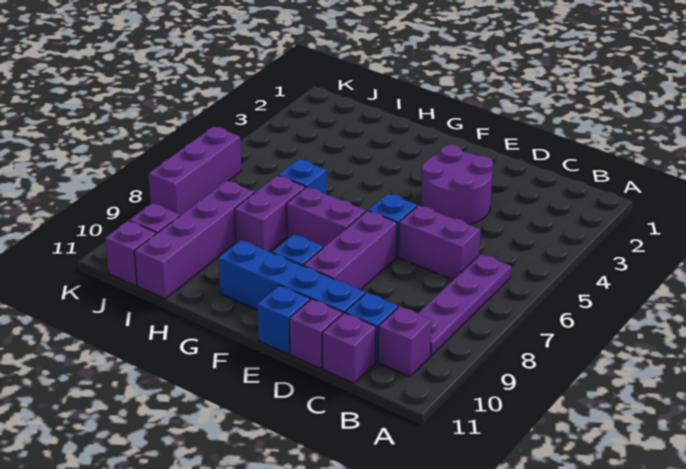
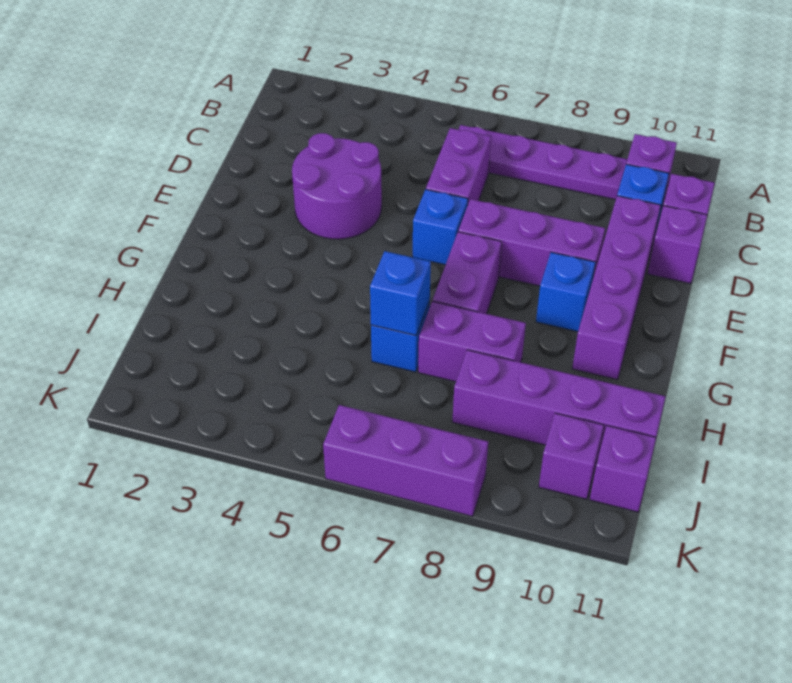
blue brick D10:G10 level 1 -> purple brick D10:G10 level 1
blue brick E11 level 1 -> blue brick H6 level 2

